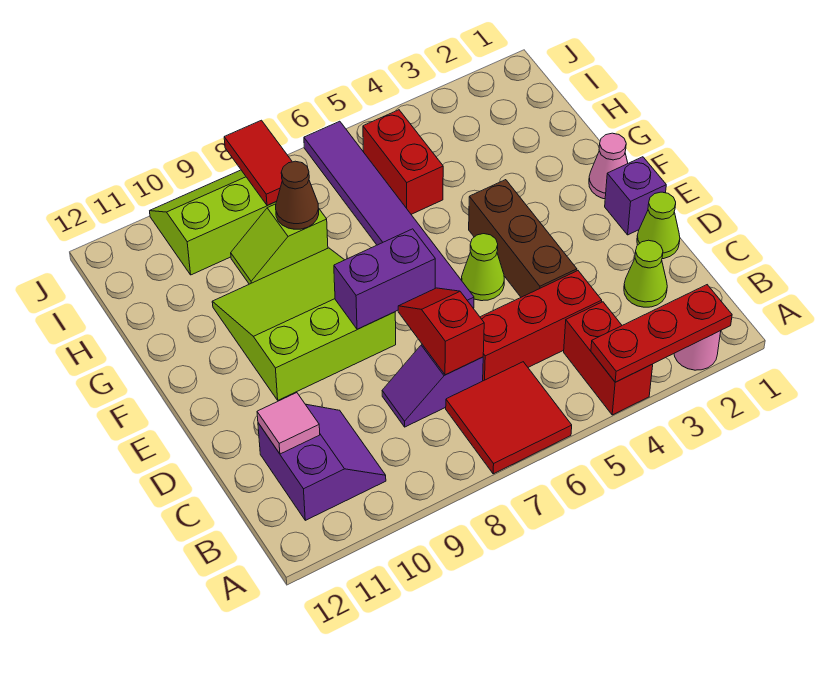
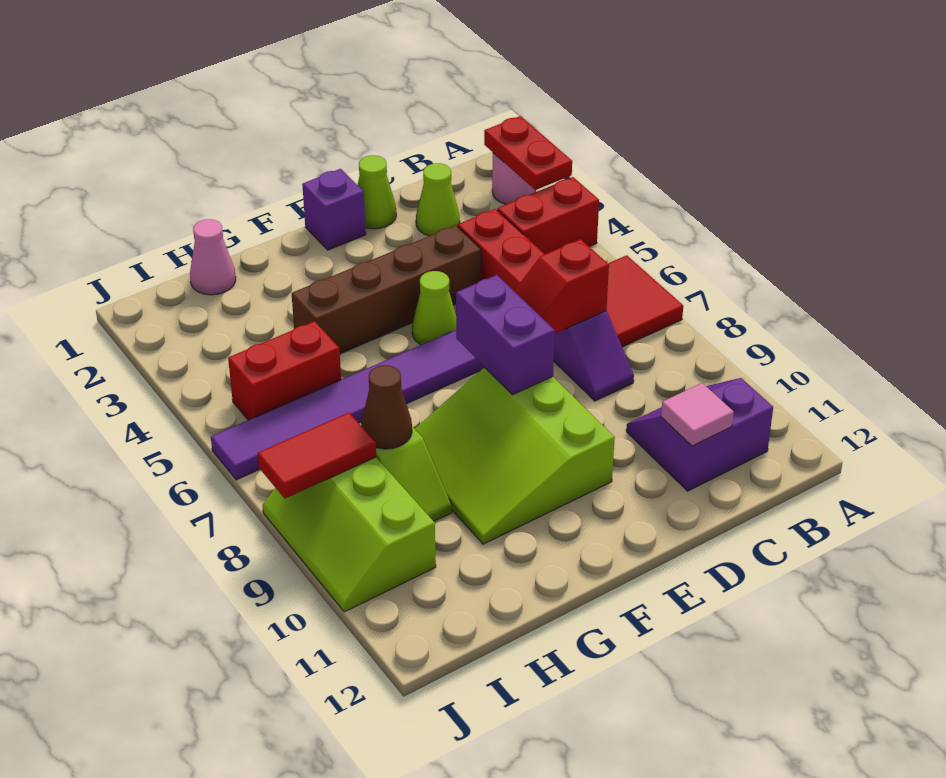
red plate A2:A4 level 2 -> red plate A2:A3 level 2
brown brick D4:F4 level 1 -> brown brick D4:G4 level 1
pink cone F1 level 1 -> pink cone H1 level 1

